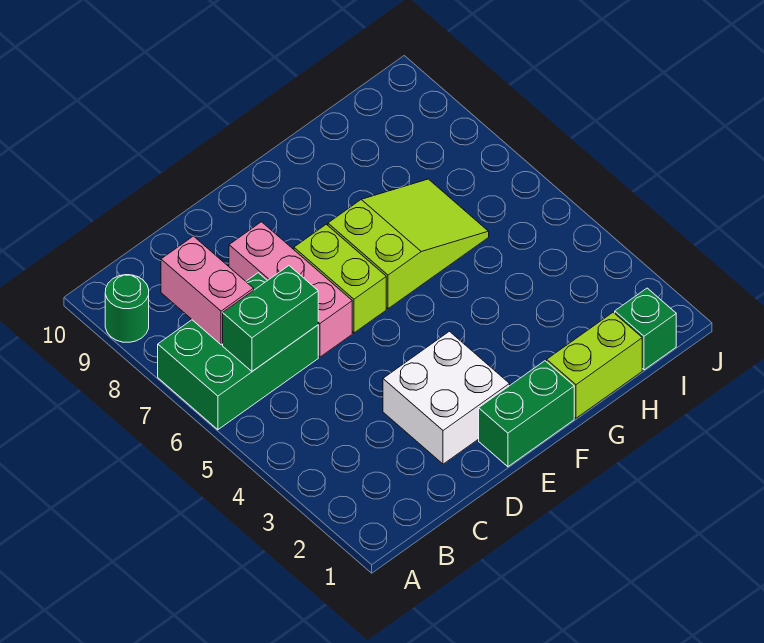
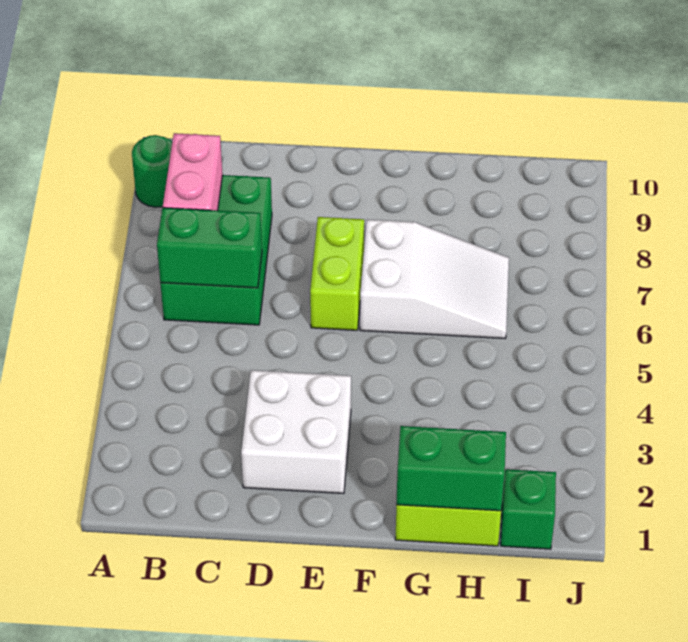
green brick A6:C7 level 1 -> green brick B6:C8 level 1
pink brick D6:D8 level 1 -> none
green brick E1:F1 level 1 -> green brick G1:H1 level 2
lime slope F6:H7 level 1 top F -> white slope F6:H7 level 1 top F

